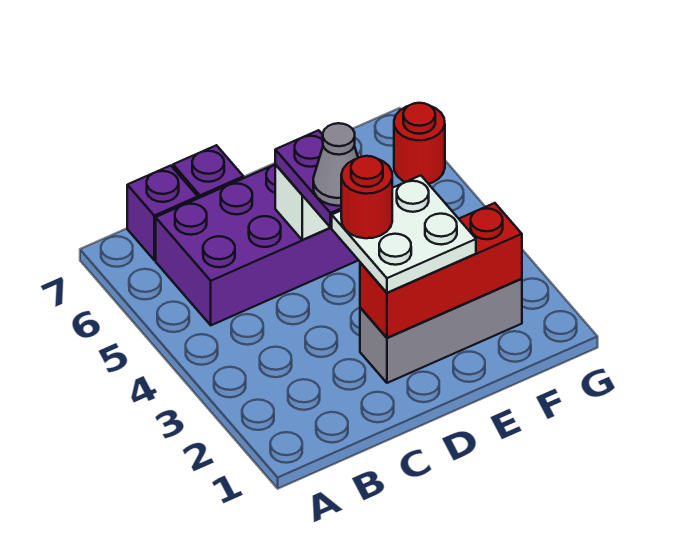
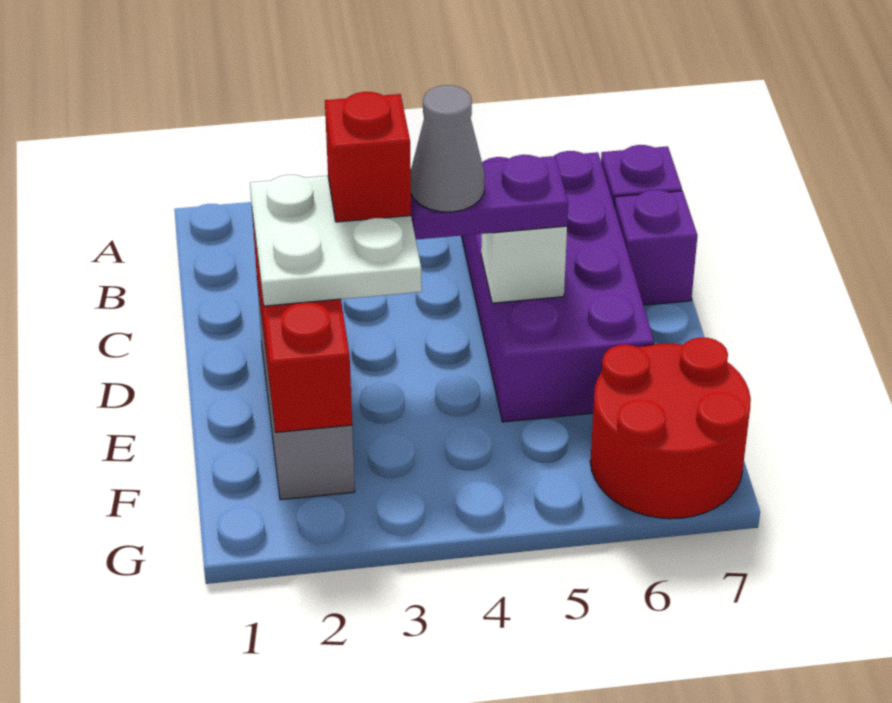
red round brick D3 level 4 -> red brick D3 level 4
red round brick G6 level 1 -> red round brick F6:G7 level 1

